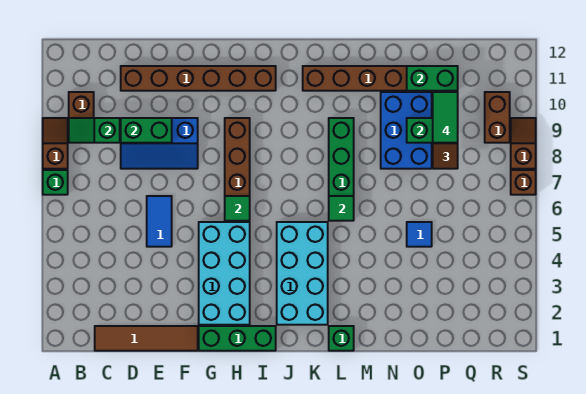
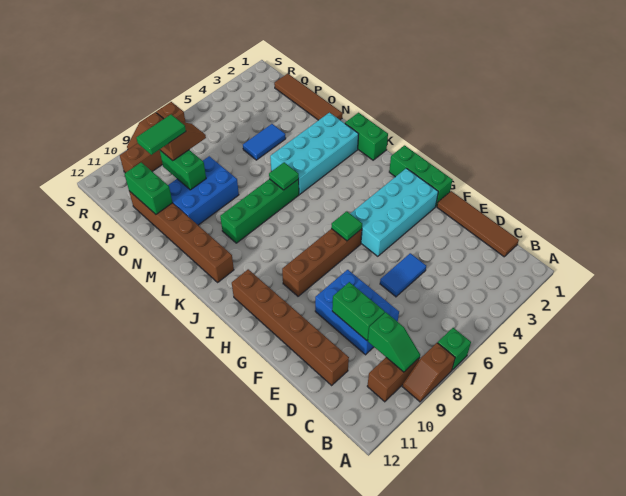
blue slope D8:F9 level 1 top 9 -> blue brick D8:F9 level 1
cyan brick J2:K5 level 1 -> cyan brick L2:M5 level 1
green brick L1 level 1 -> green brick K1:L1 level 1
none -> brown tile N1:Q1 level 1
blue tile O5 level 1 -> blue tile O4:O5 level 1

